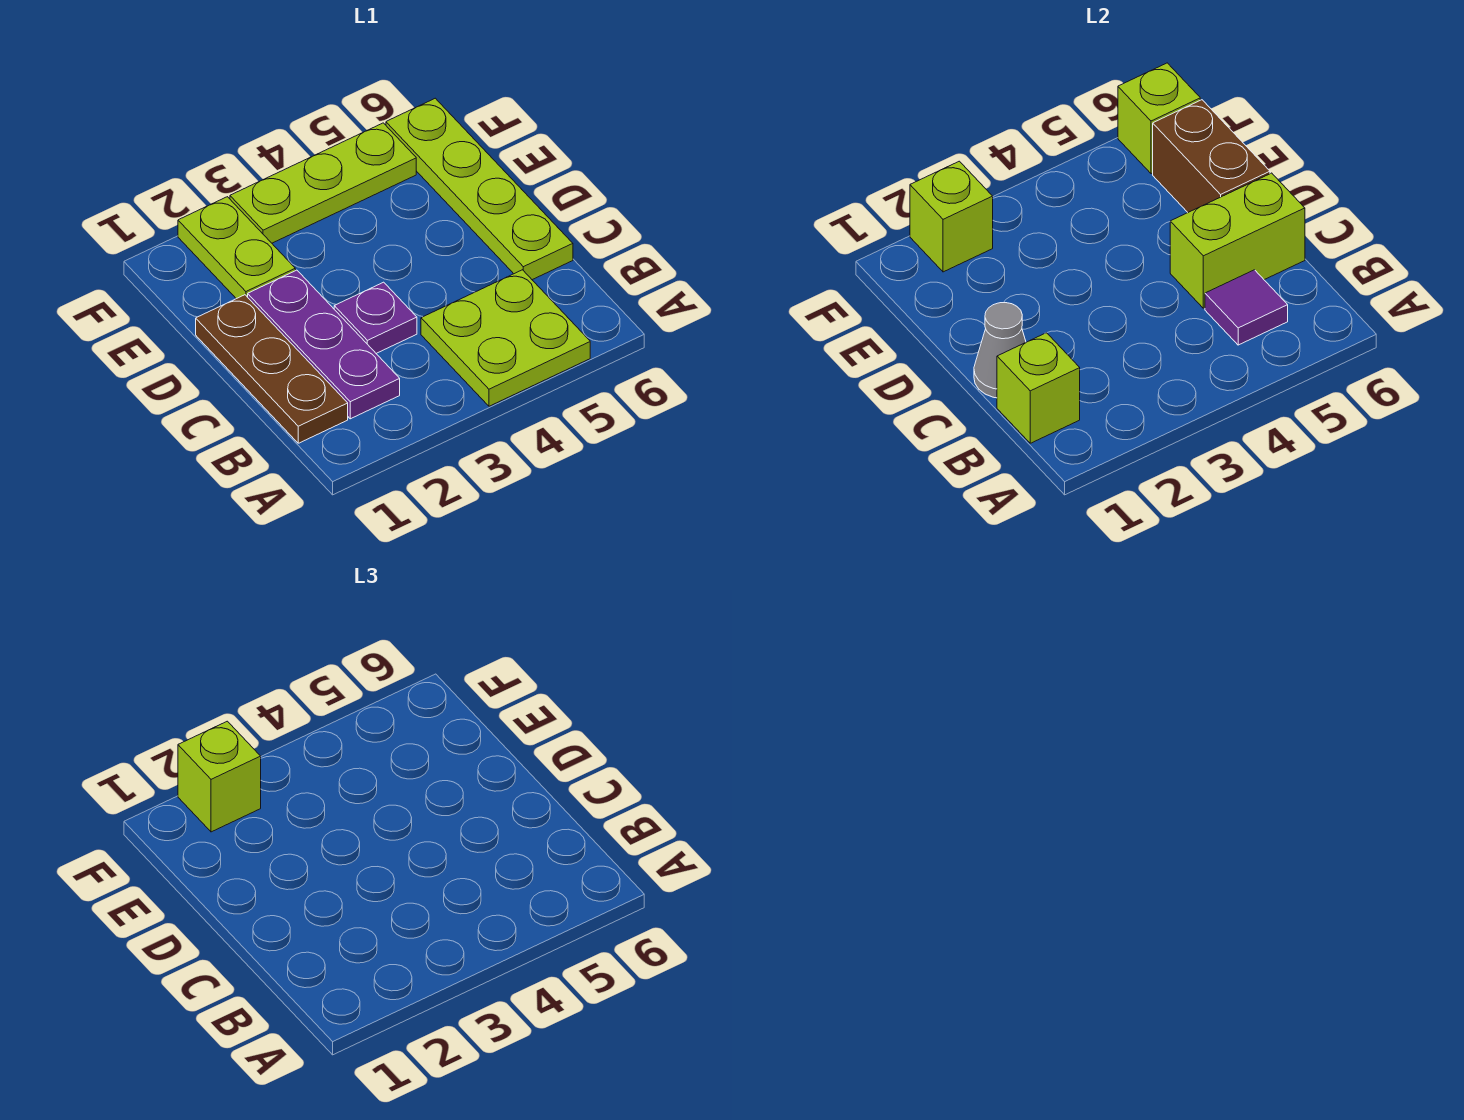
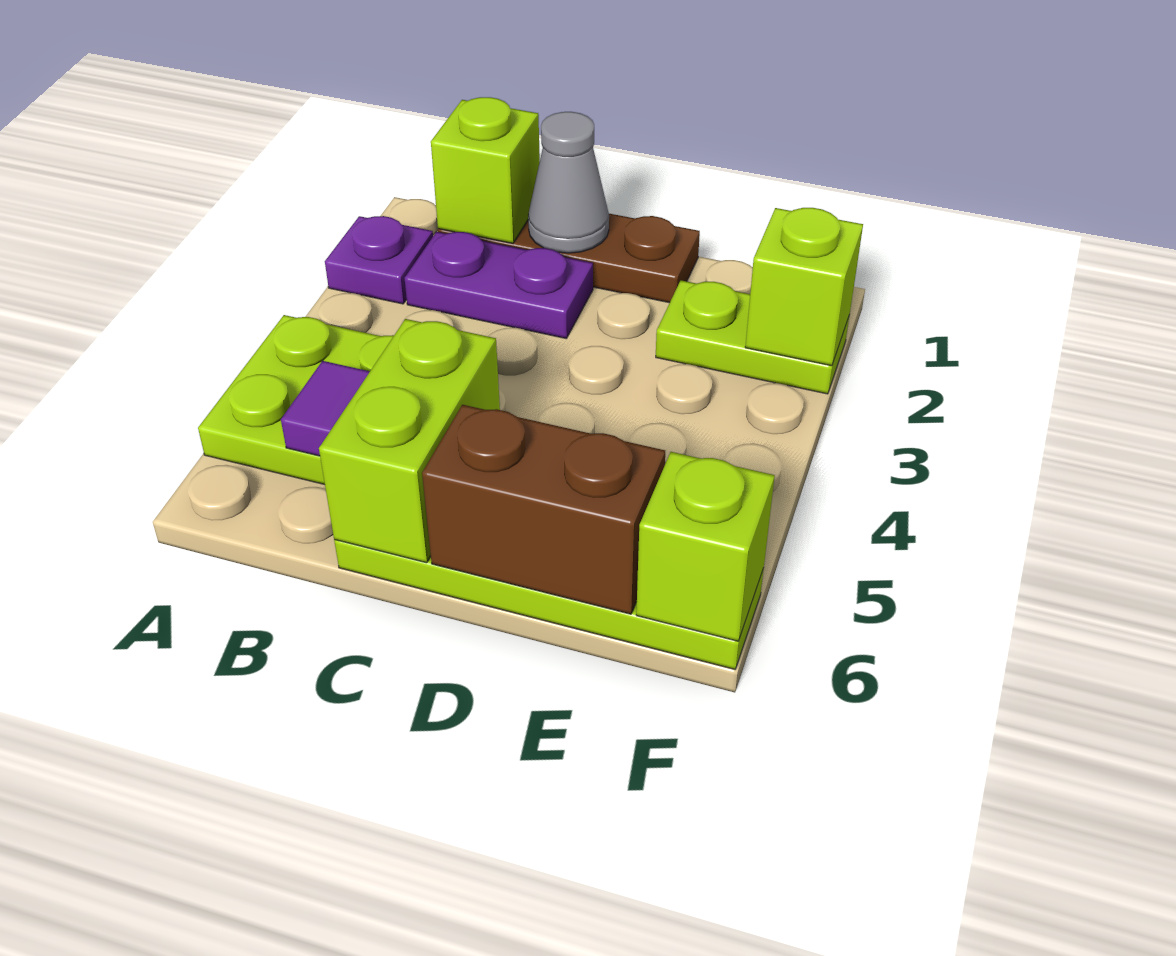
purple plate B2:D2 level 1 -> purple plate B2:C2 level 1
purple plate C3 level 1 -> purple plate A2 level 1
lime brick F2 level 3 -> none
lime plate F3:F5 level 1 -> none

